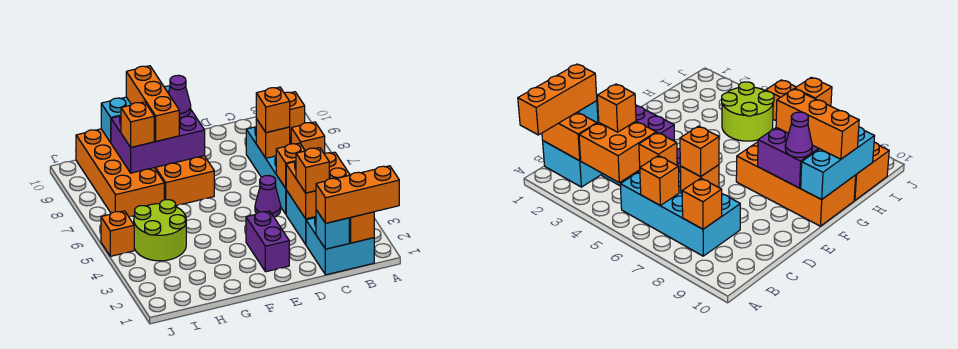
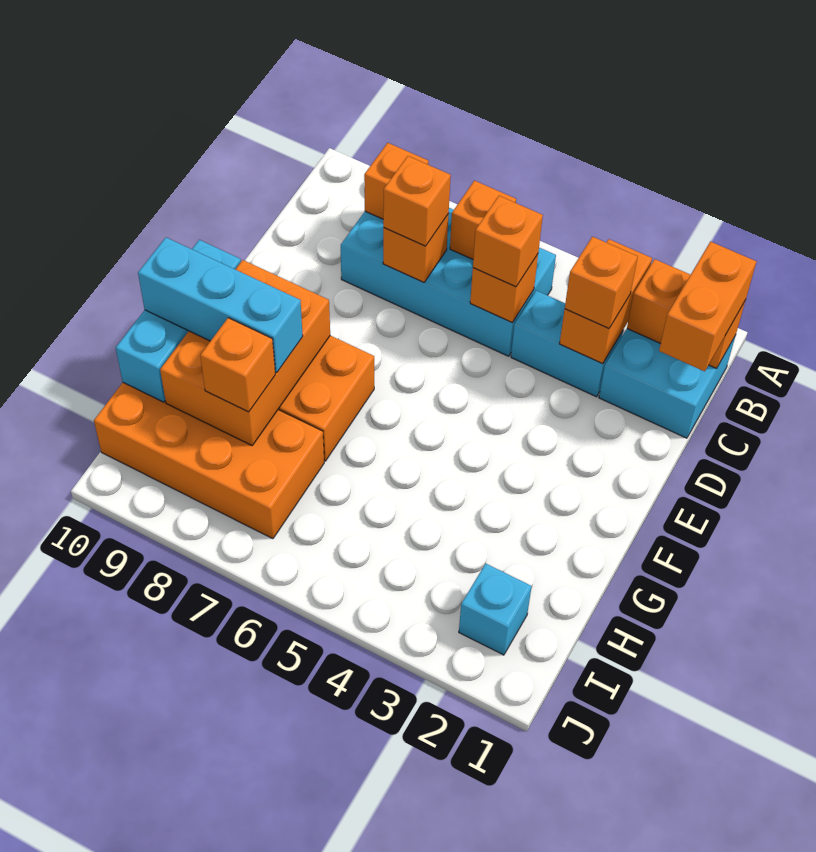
orange brick A1:C1 level 3 -> orange brick B1:C1 level 3
orange brick B3:C4 level 2 -> orange brick B3:C3 level 2
cyan brick C1 level 2 -> cyan brick I2 level 1
purple cone D5 level 1 -> none
purple brick E2:E3 level 1 -> none
purple brick F8:H9 level 2 -> orange brick F8:H9 level 2
purple cone F9 level 3 -> none
orange brick G8:G10 level 3 -> cyan brick G8:G10 level 3
lime round brick H4:I5 level 1 -> none
orange brick J5 level 1 -> orange brick C5 level 3

